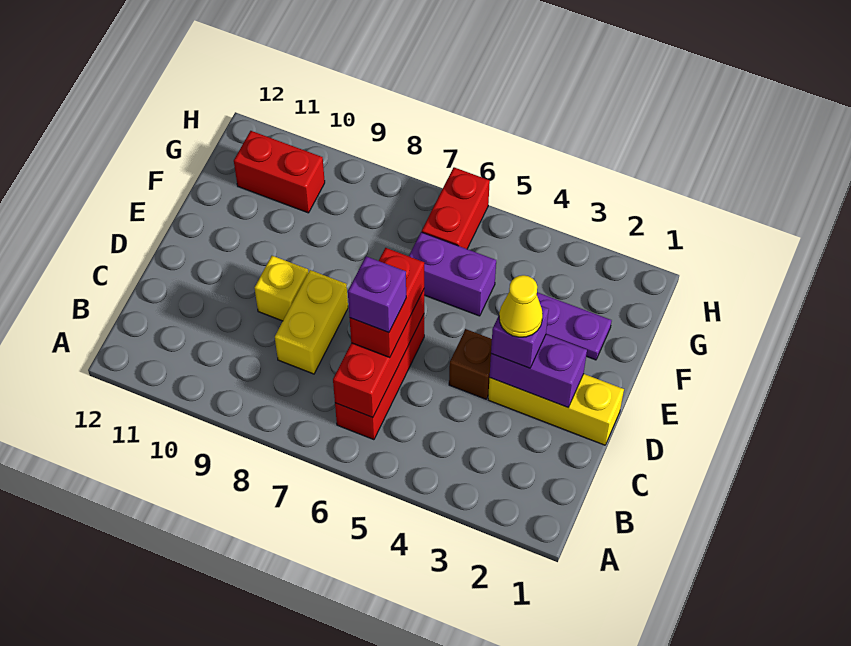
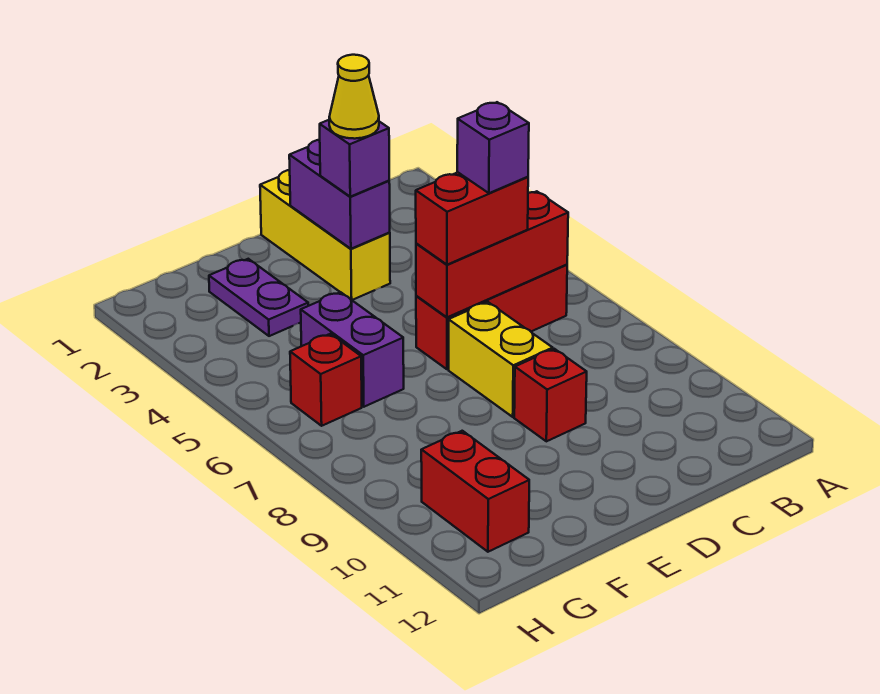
yellow brick C8:D8 level 1 -> yellow brick D7:D8 level 1
brown brick D4 level 1 -> none
yellow brick D9 level 1 -> red brick D9 level 1
red brick G6:H6 level 1 -> red brick G6 level 1

